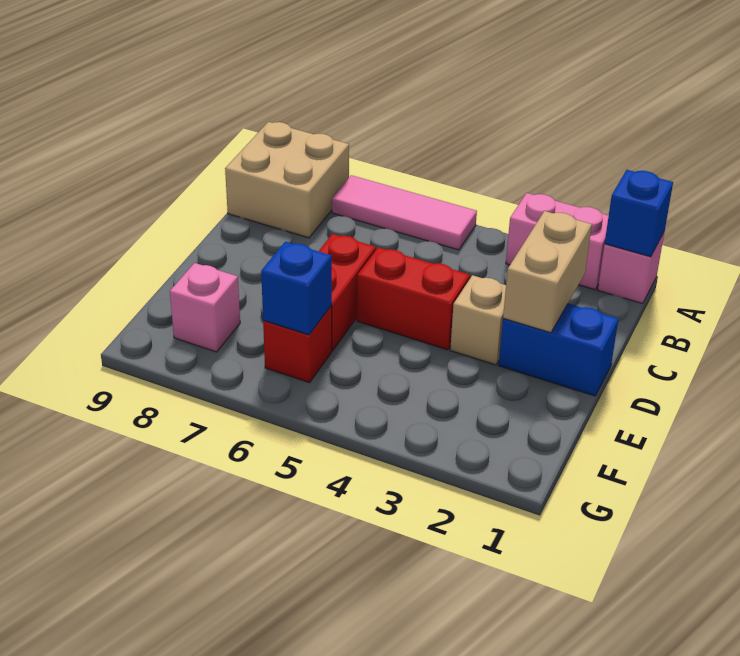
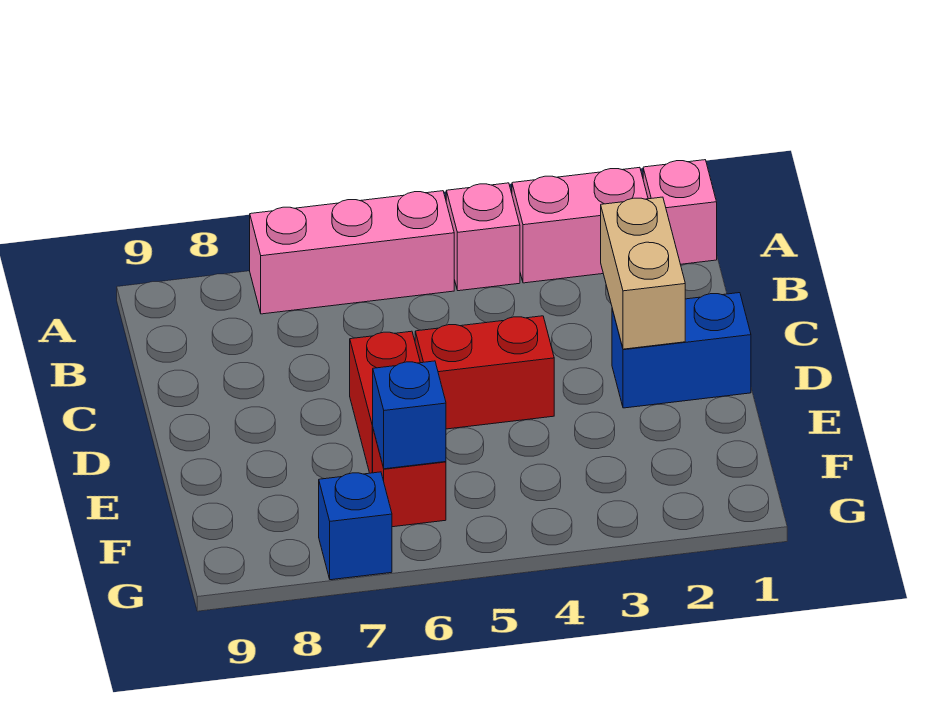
blue brick A1 level 2 -> blue brick G7 level 1
pink tile A5:A7 level 1 -> pink brick A5:A7 level 1
tan brick A8:B9 level 1 -> none
tan brick D3 level 1 -> none
pink brick F8 level 1 -> pink brick A4 level 1

